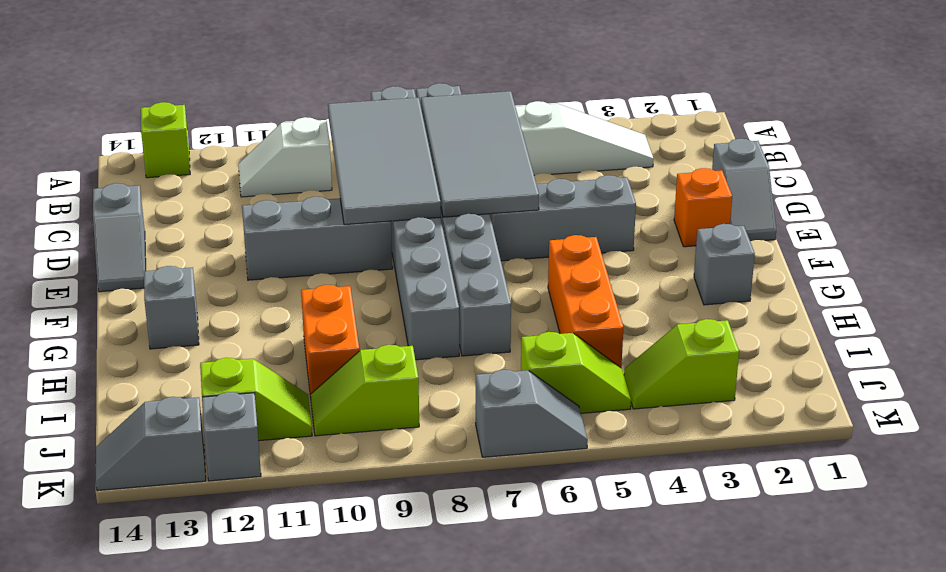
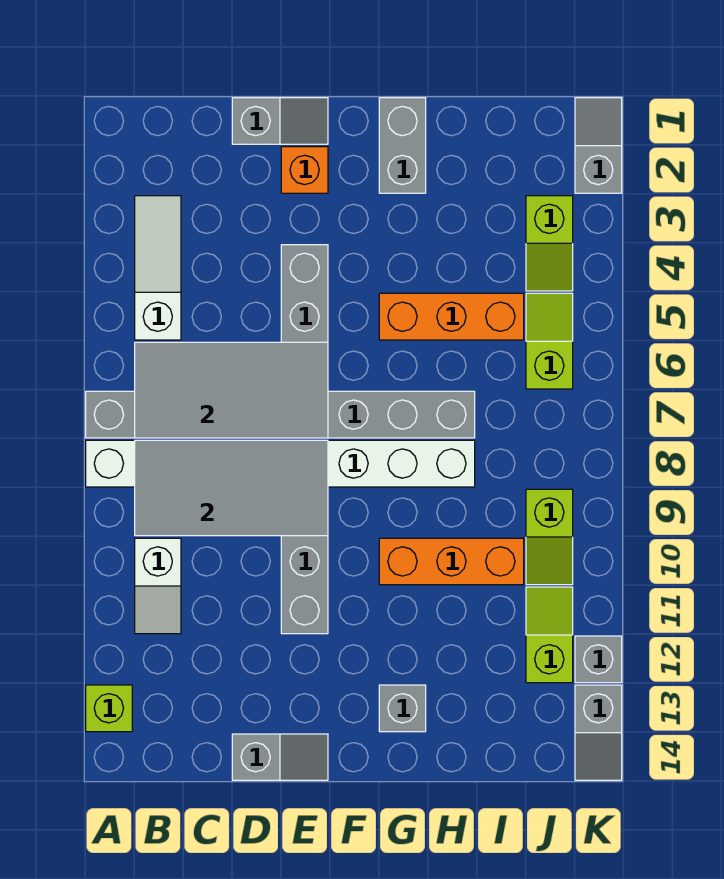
grey brick A8:H8 level 1 -> white brick A8:H8 level 1
grey brick G2 level 1 -> grey brick G1:G2 level 1
orange brick H10:I10 level 1 -> orange brick G10:I10 level 1
grey slope K6:K7 level 1 top 7 -> grey slope K1:K2 level 1 top 2

